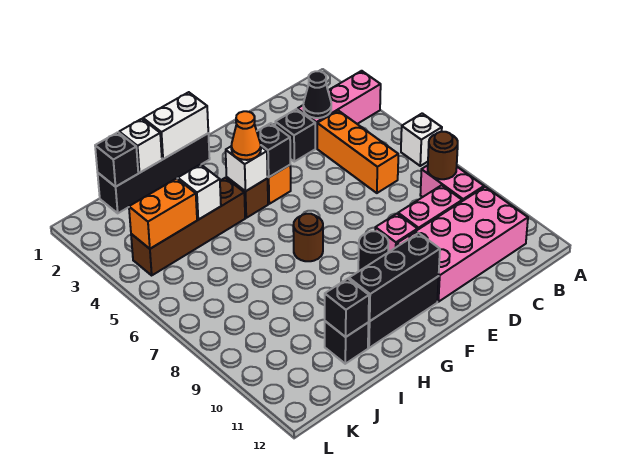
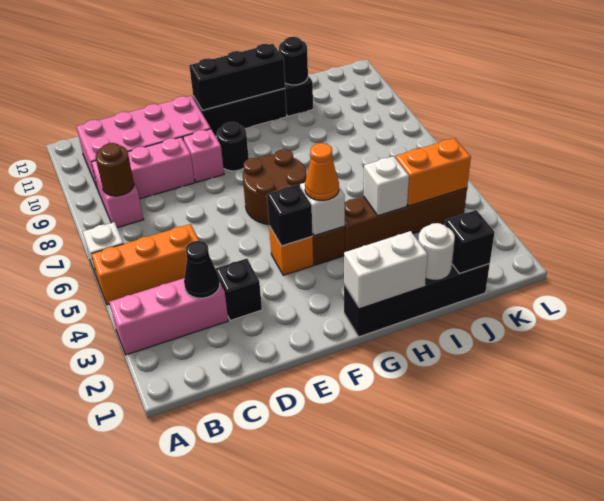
orange brick C4:C6 level 1 -> orange brick A5:C5 level 1
brown round brick G7 level 1 -> brown round brick F6:G7 level 1
white brick I1 level 2 -> white round brick I1 level 2
black brick I11 level 2 -> black round brick I11 level 2

